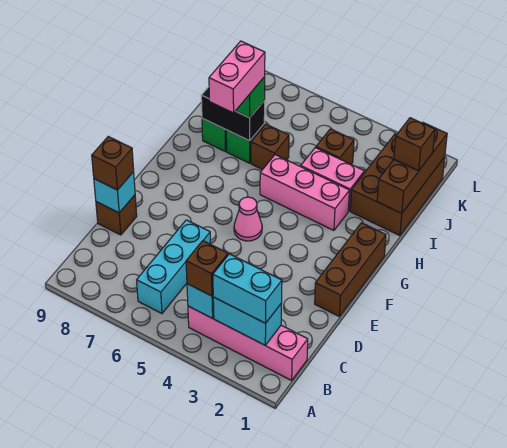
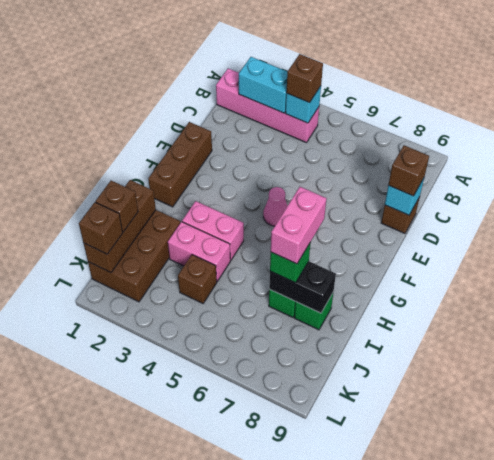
cyan brick B2:B3 level 3 -> none
cyan brick B6:D6 level 1 -> none
pink brick H3:H5 level 1 -> pink brick H3:H4 level 1
brown brick I6 level 1 -> brown brick K1 level 3

